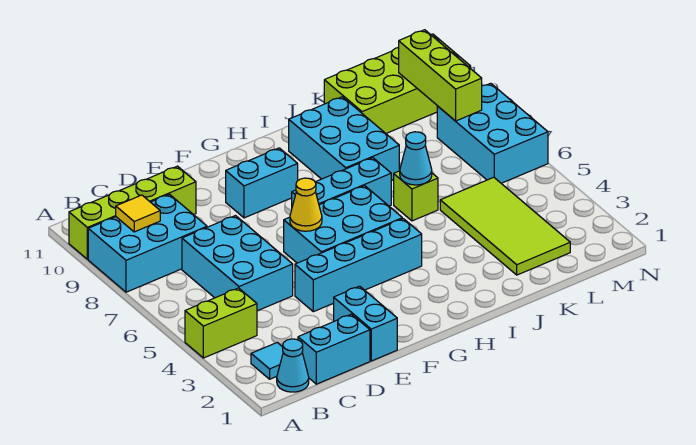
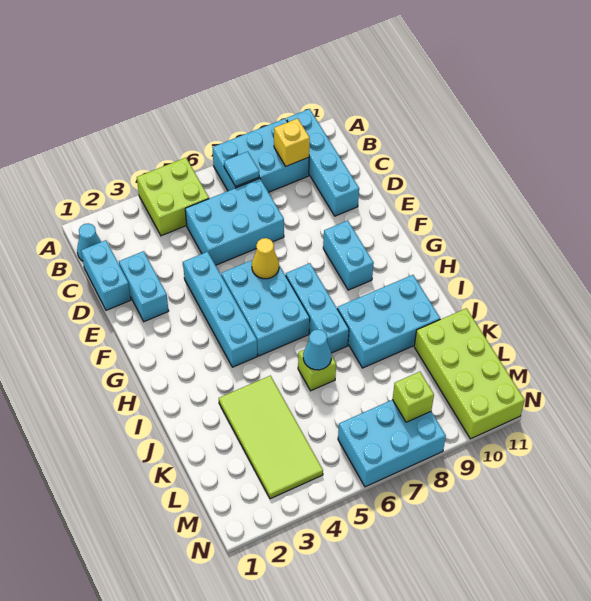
lime brick A4:B4 level 1 -> lime brick A4:B5 level 1
cyan brick A8:C9 level 1 -> cyan brick A7:B9 level 1
lime brick A10:D10 level 1 -> cyan brick A10:D10 level 1
cyan tile B2 level 1 -> cyan tile B7 level 2
yellow tile B9 level 2 -> yellow brick B9 level 2
cyan brick E1:E2 level 1 -> cyan brick D2:E2 level 1
lime tile K2:L5 level 1 -> lime tile J3:M4 level 1
lime brick M8:M10 level 2 -> lime brick M8 level 2

